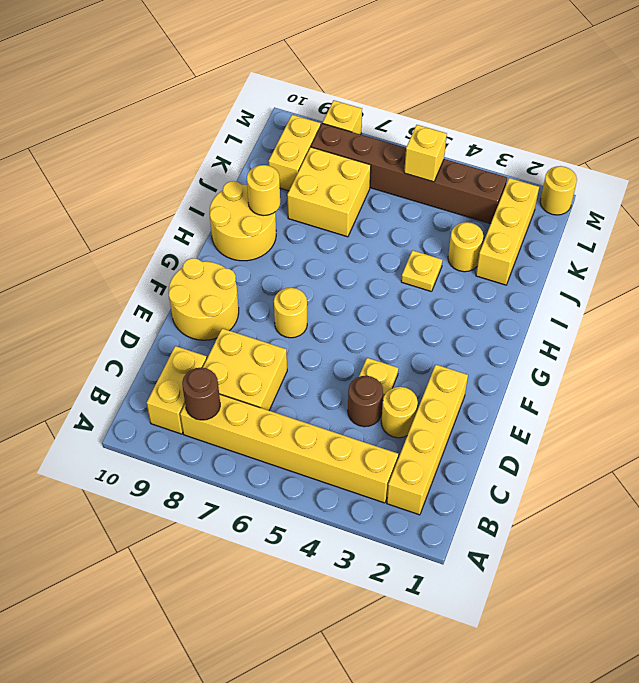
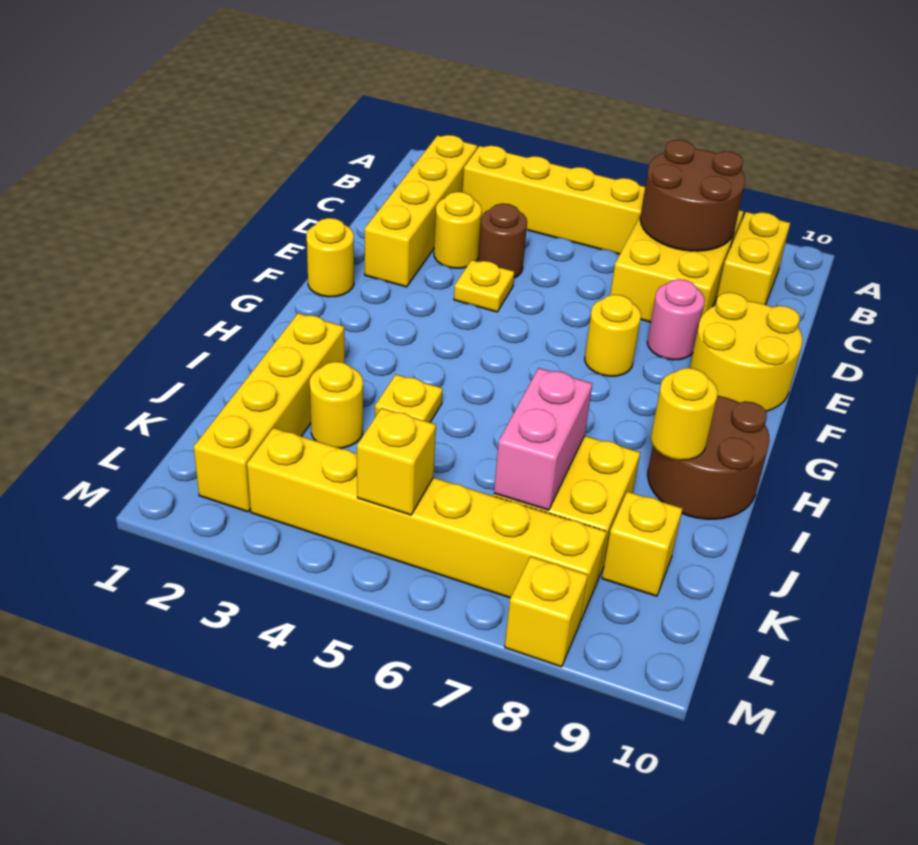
brown round brick B8 level 2 -> brown round brick B7:C8 level 2
none -> pink round brick E8 level 1
yellow round brick H9:I10 level 1 -> brown round brick H9:I10 level 1
yellow brick J2:L2 level 1 -> yellow brick I2:L2 level 1
none -> pink brick J7:K7 level 2
yellow brick K9:L9 level 1 -> yellow brick K9 level 1
brown brick L3:L8 level 1 -> yellow brick L3:L8 level 1
yellow round brick M1 level 1 -> yellow round brick F1 level 1

